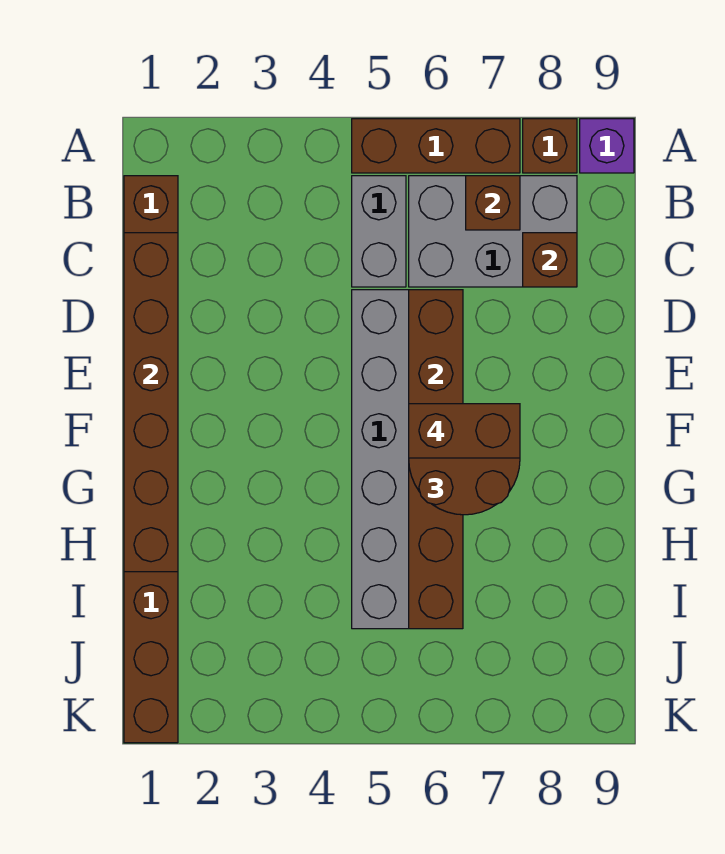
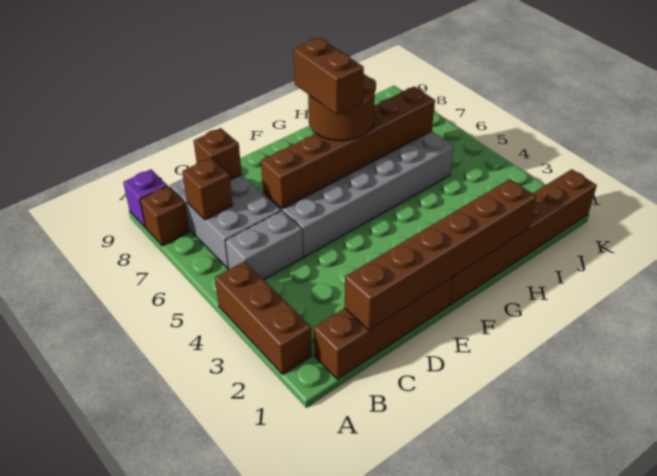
brown brick A5:A7 level 1 -> brown brick A2:A4 level 1

